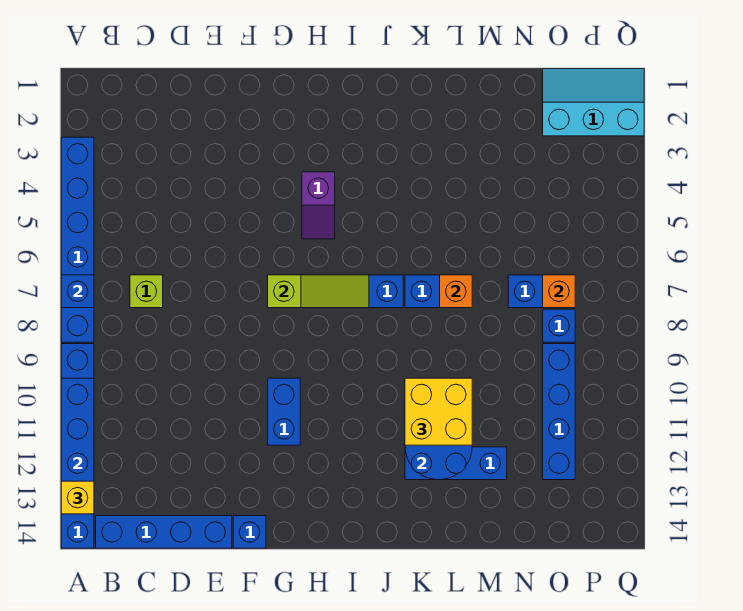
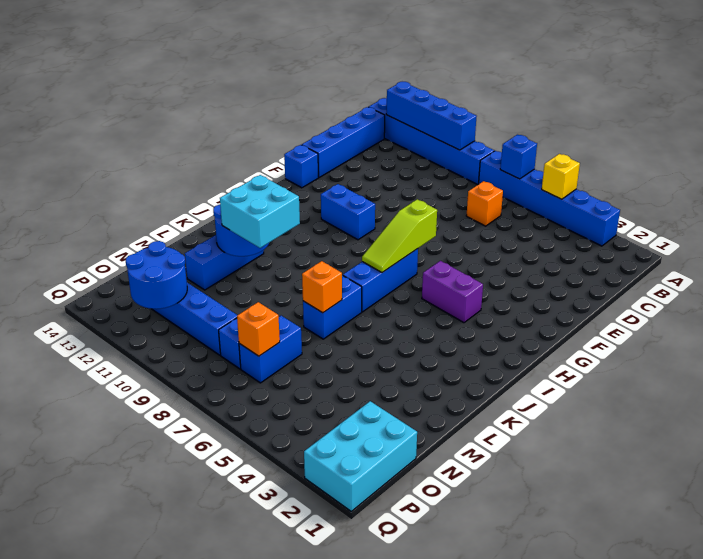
yellow brick A13 level 3 -> yellow brick A5 level 2
lime brick C7 level 1 -> orange brick C7 level 1
purple slope H4:H5 level 1 top 4 -> purple brick H4:H5 level 1
yellow brick K10:L11 level 3 -> cyan brick K10:L11 level 3
cyan slope O1:Q2 level 1 top 2 -> cyan brick O1:Q2 level 1
none -> blue round brick O11:P12 level 2

